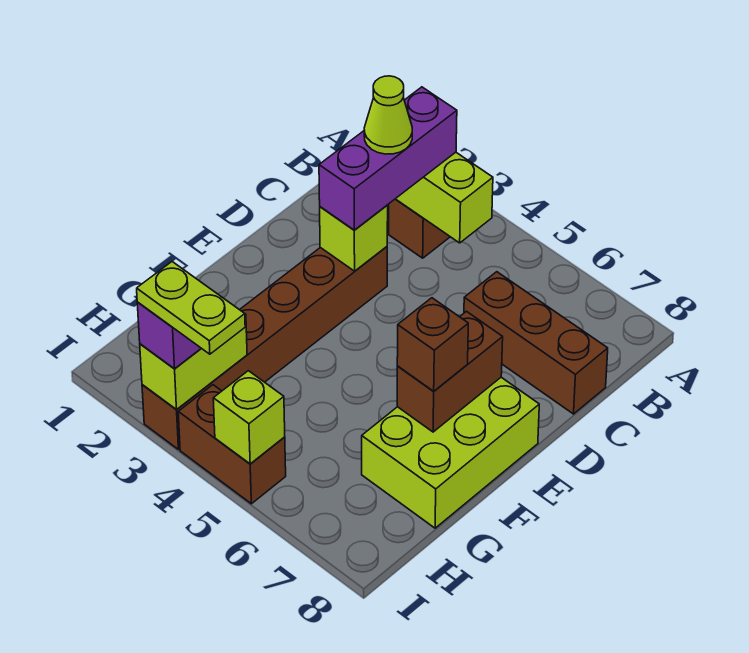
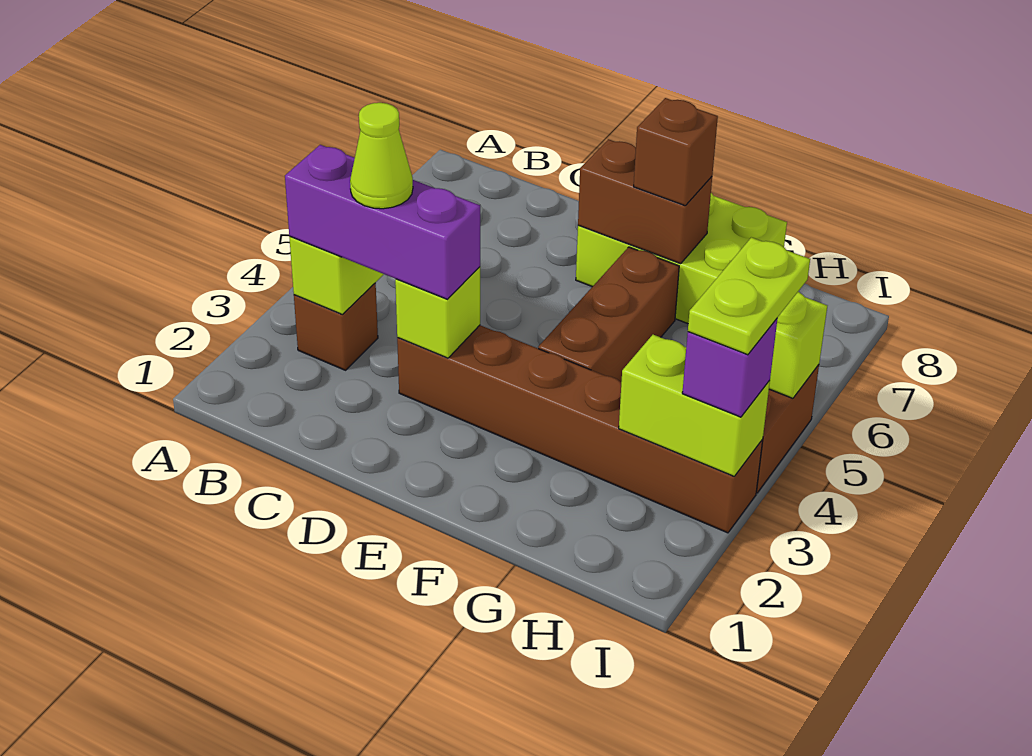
brown brick C6:C8 level 1 -> brown brick F4:F6 level 1

